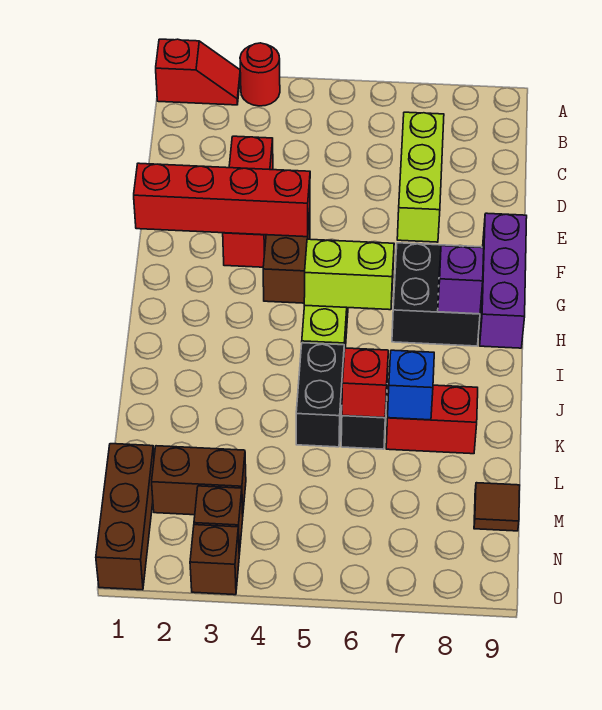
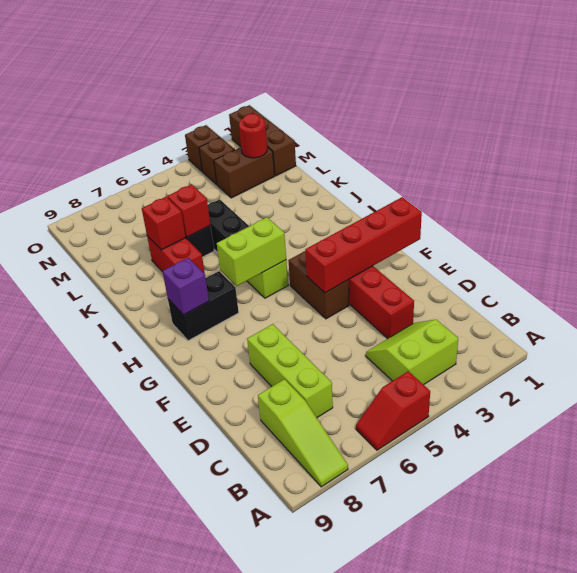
red slope A1:A2 level 1 top 1 -> red slope A5:A6 level 1 top 5
red round brick A3 level 1 -> red round brick M2 level 2
none -> lime slope A8:C8 level 1 top C
none -> lime slope B3:C4 level 1 top B
purple brick F9:H9 level 1 -> none
black brick G7:H8 level 1 -> black brick H7:H8 level 1
red brick K7:K8 level 1 -> red brick J7:K7 level 1
blue brick K7 level 2 -> red brick K7 level 2
brown tile M9 level 1 -> none

